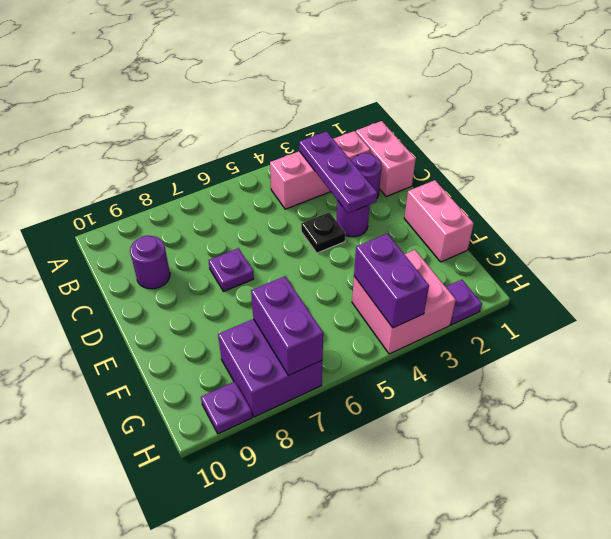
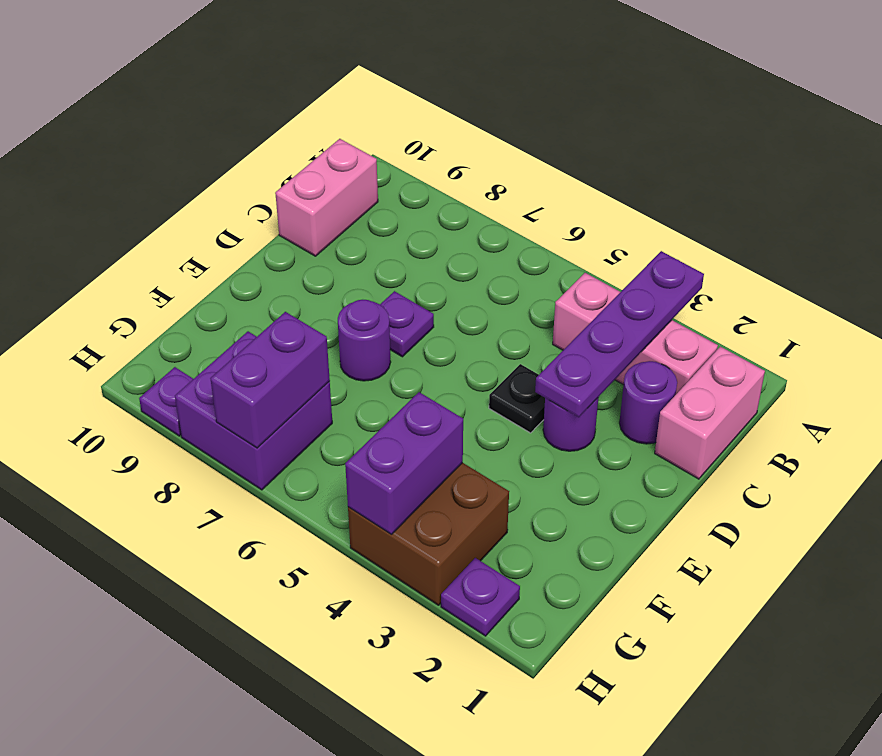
purple plate B3:D3 level 2 -> purple plate A3:D3 level 2
purple round brick C9 level 1 -> purple round brick E7 level 1
pink brick E1:F1 level 1 -> pink brick B10:C10 level 1
pink brick G3:H4 level 1 -> brown brick G3:H4 level 1

